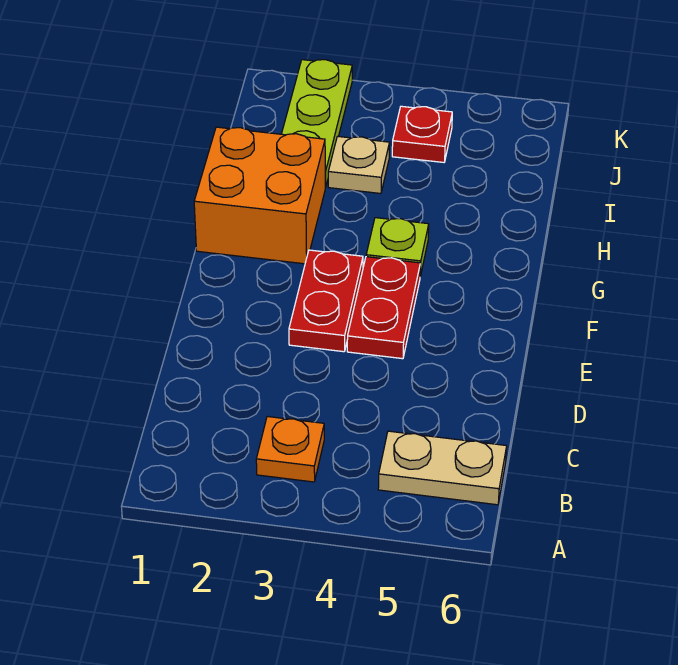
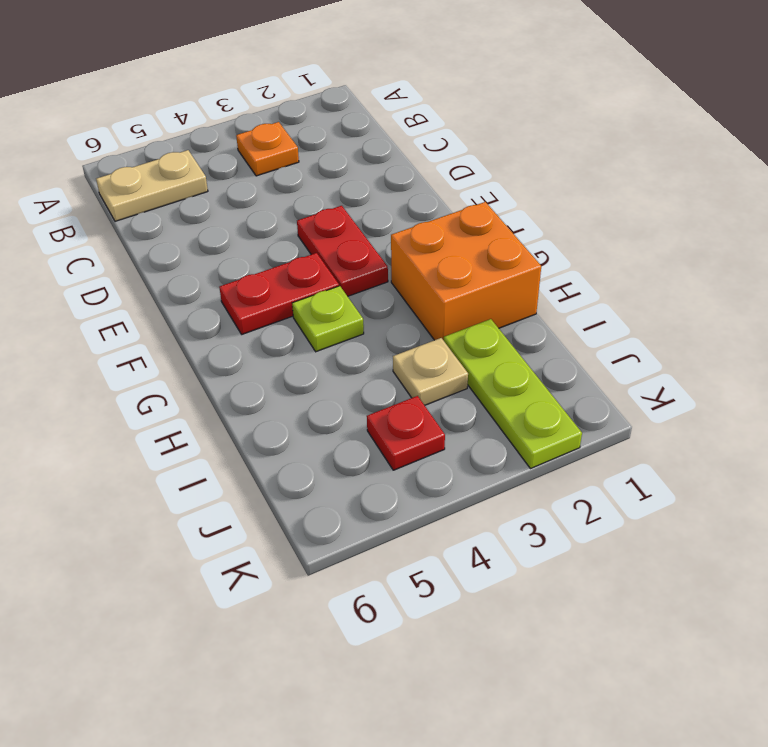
red plate E4:F4 level 1 -> red plate F4:F5 level 1

